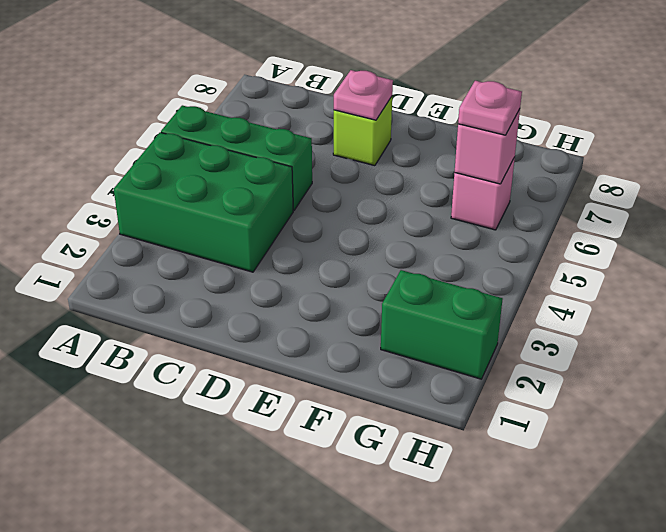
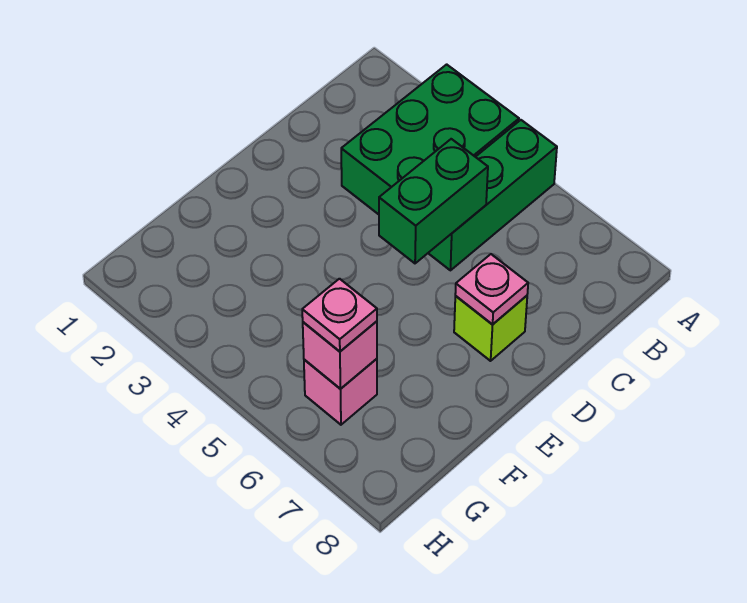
green brick G2:H2 level 1 -> green brick C5:D5 level 2

